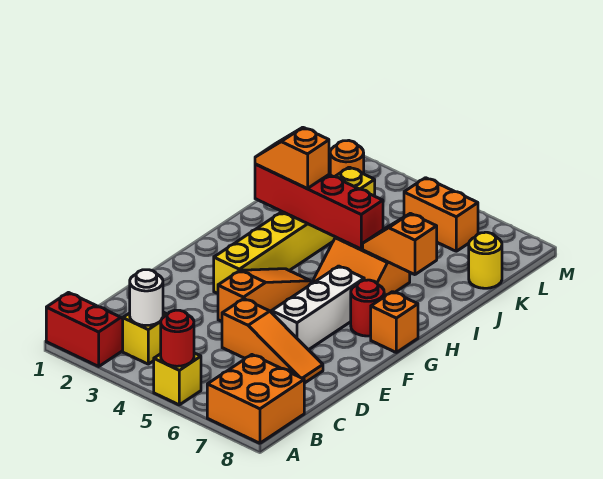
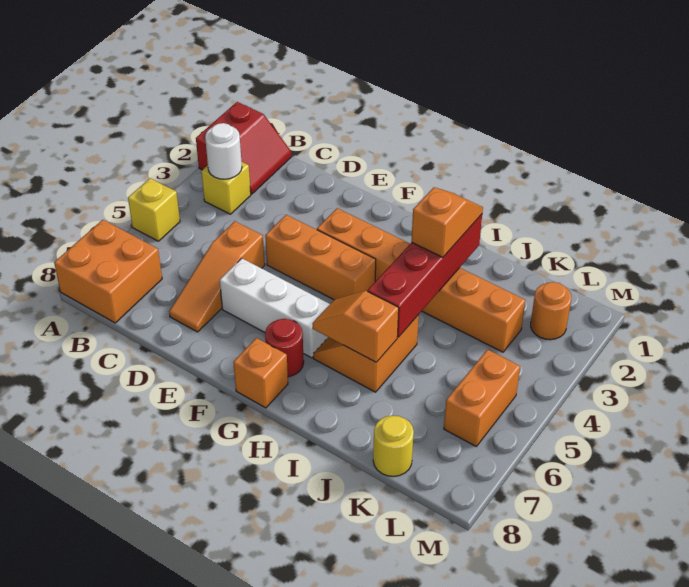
red round brick A5 level 2 -> none
orange slope E4:G4 level 1 top E -> orange brick E4:G4 level 1
yellow brick F3:K3 level 1 -> orange brick F3:K3 level 1
orange slope I6:I7 level 2 top 7 -> orange slope H6:I6 level 2 top I

